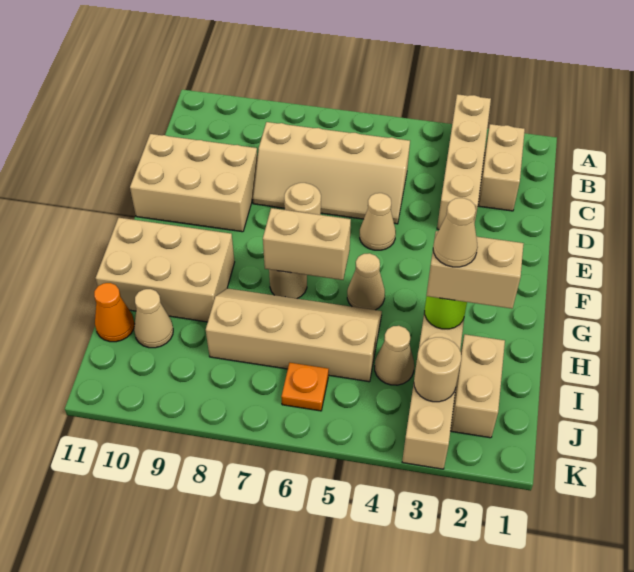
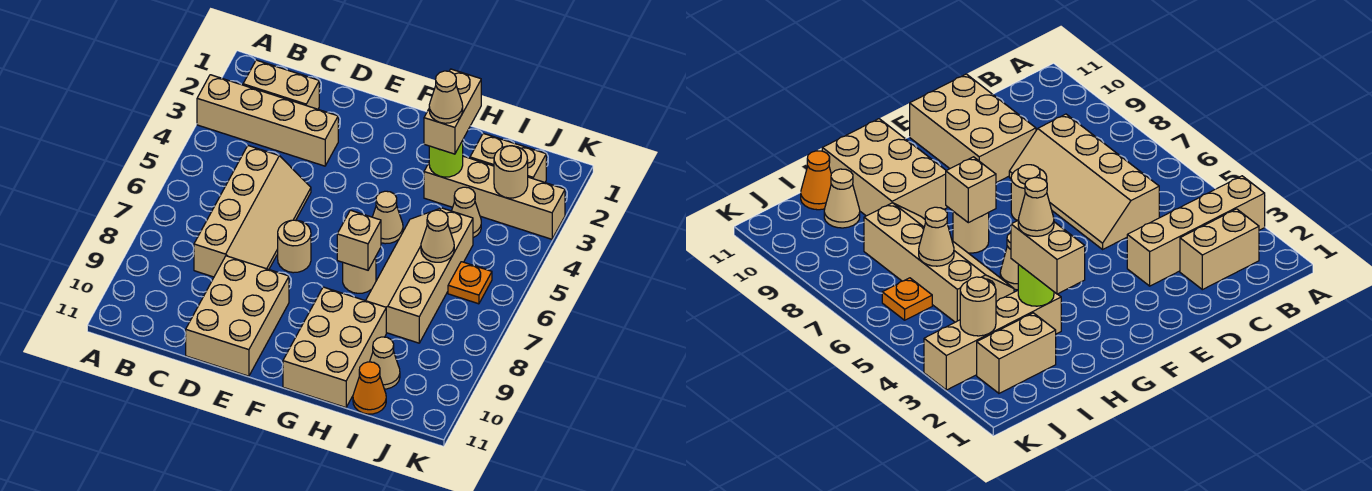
tan cone E5 level 1 -> tan cone I6 level 2
tan brick G6:G7 level 2 -> tan brick G7 level 2

